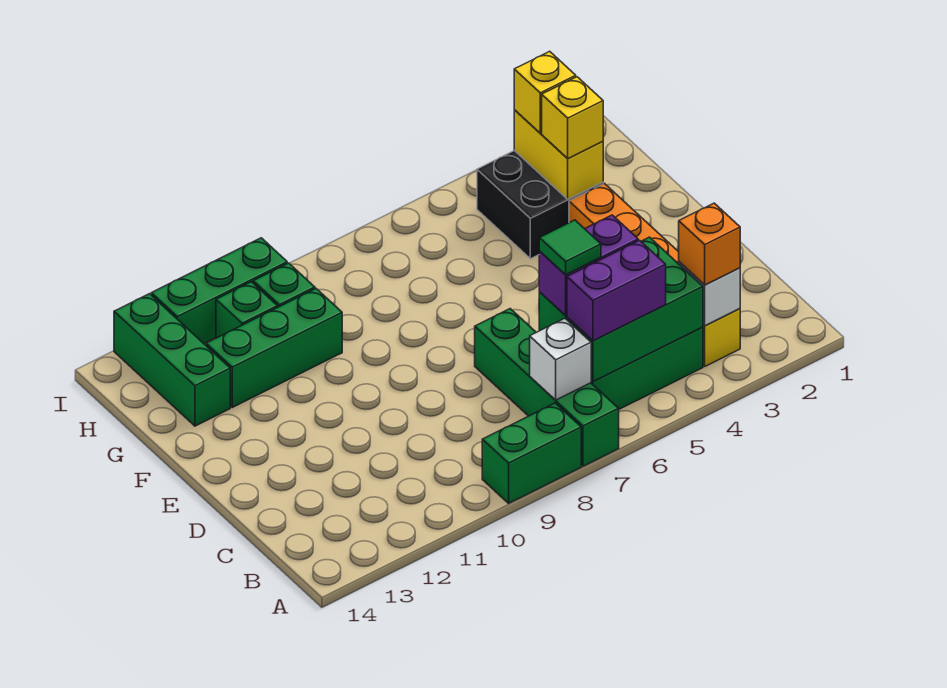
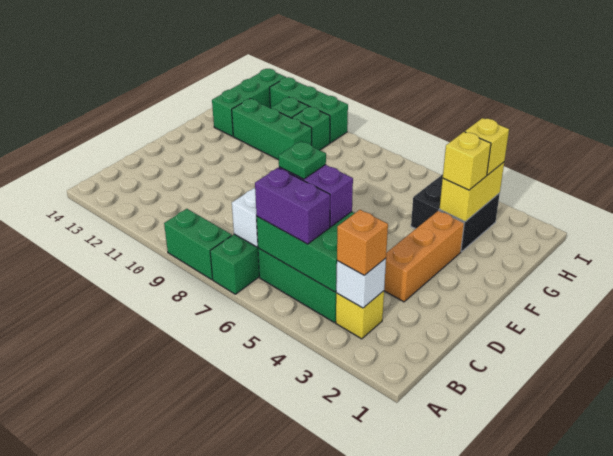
green tile C6 level 4 -> green plate C6 level 4

